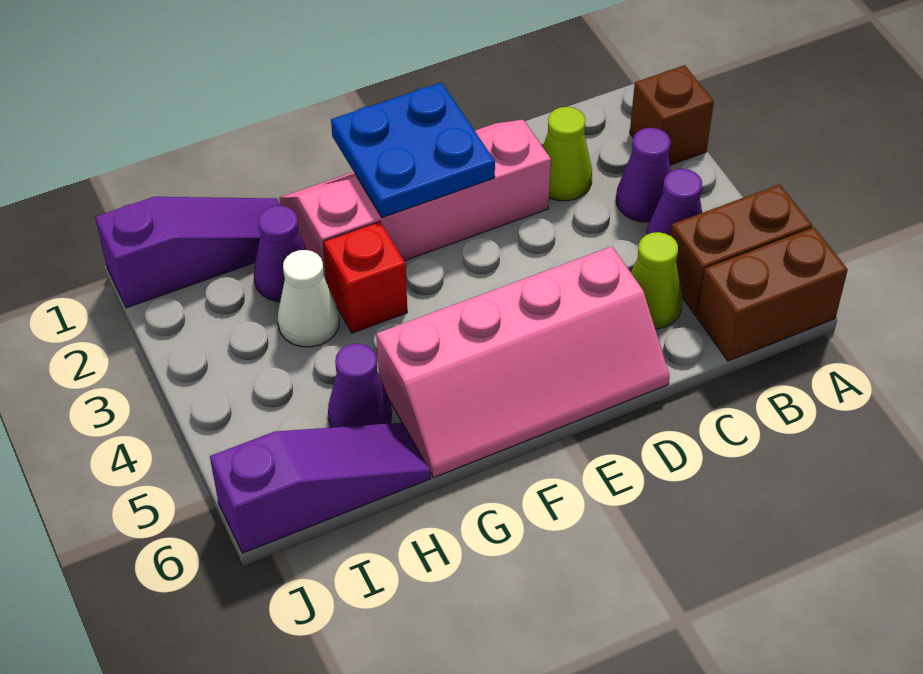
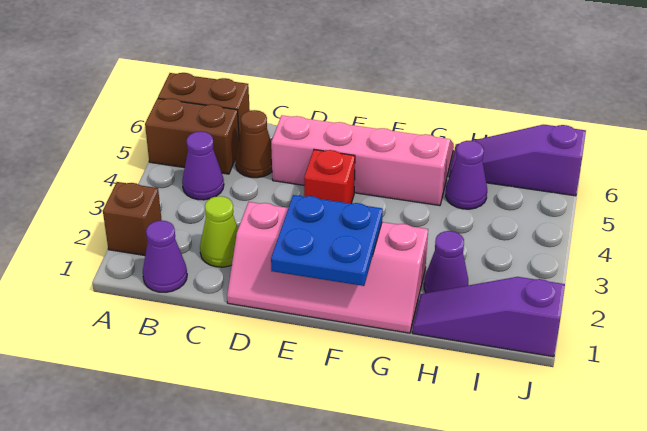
purple cone B3 level 1 -> purple cone B1 level 1
lime cone C5 level 1 -> brown cone C5 level 1
red brick G3 level 1 -> red brick E4 level 1
white cone H3 level 1 -> none

